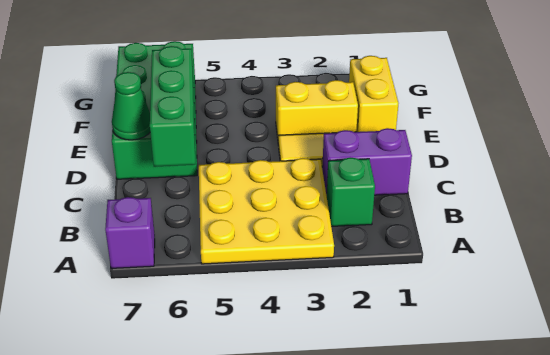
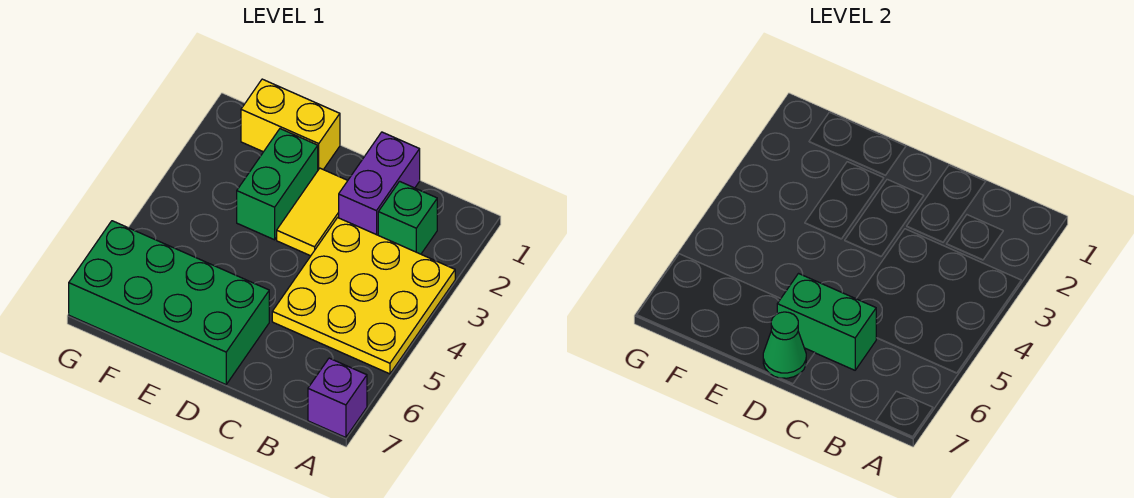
green brick C6:E6 level 2 -> green brick C6:D6 level 2
yellow brick E2:E3 level 1 -> green brick E2:E3 level 1

